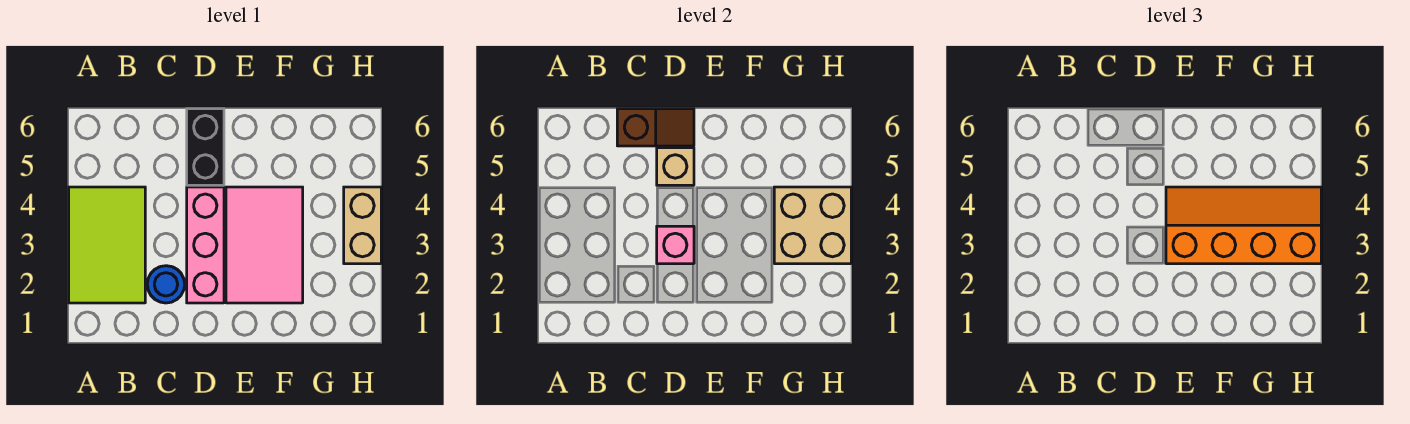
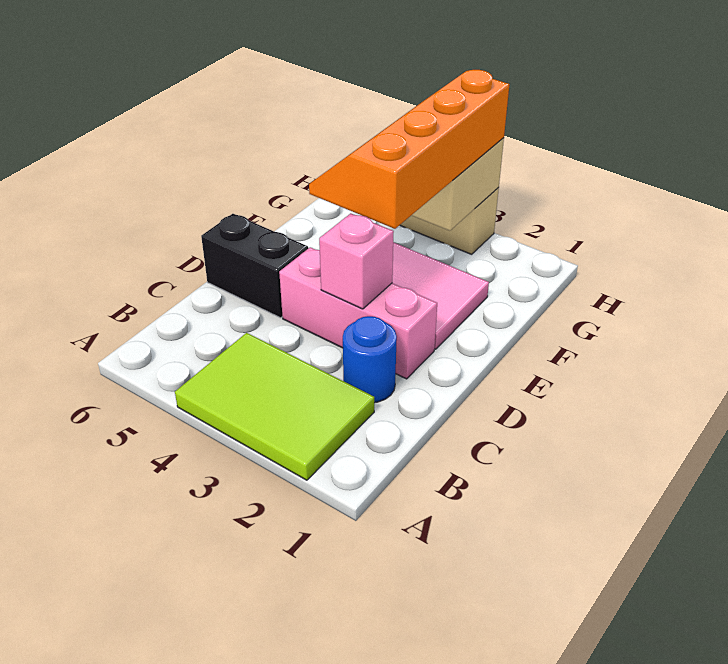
brown slope C6:D6 level 2 top C -> none
tan brick D5 level 2 -> none

